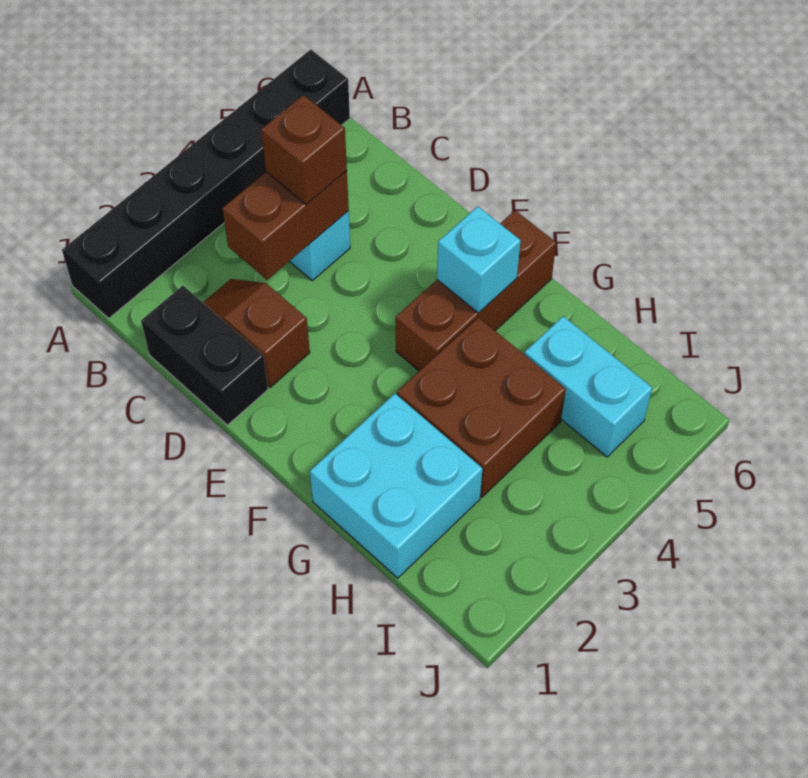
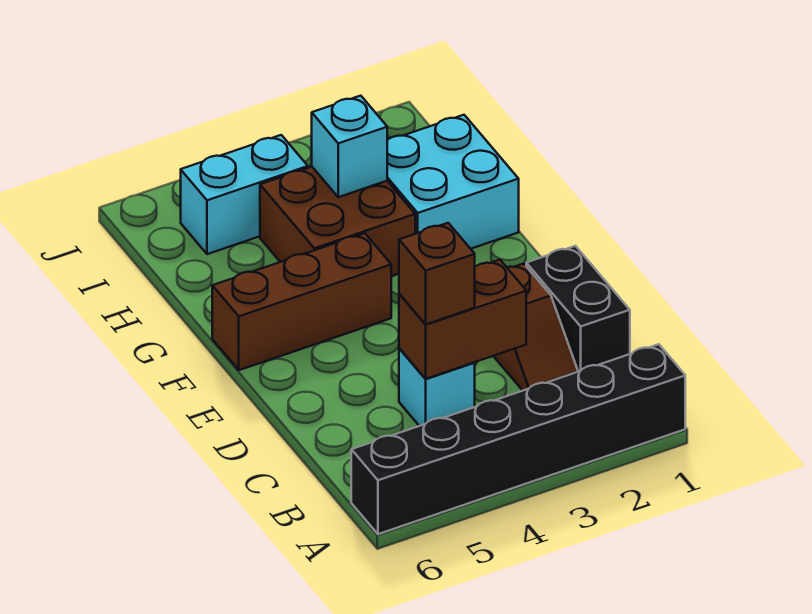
cyan brick F5 level 2 -> cyan brick H3 level 2
cyan brick H5:I5 level 1 -> cyan brick I4:I5 level 1

